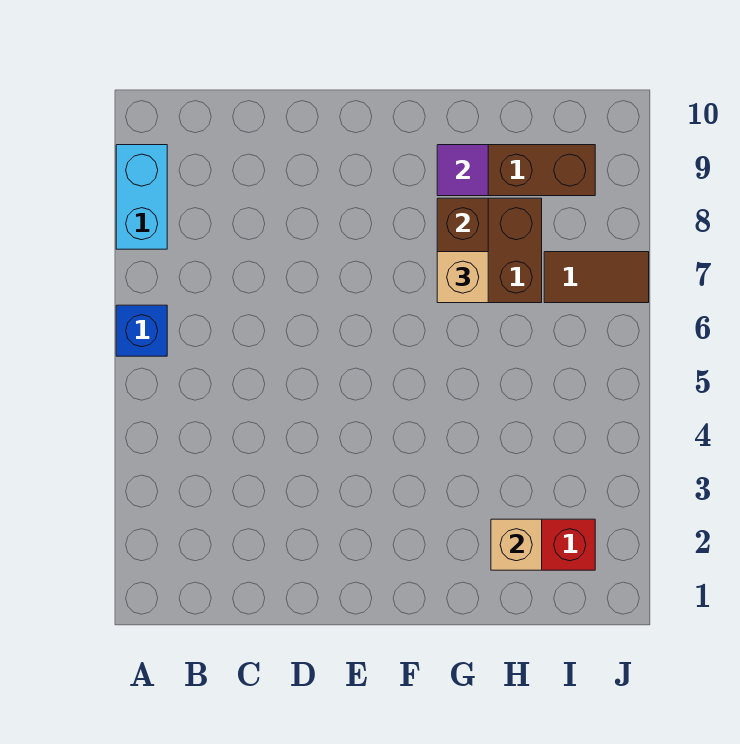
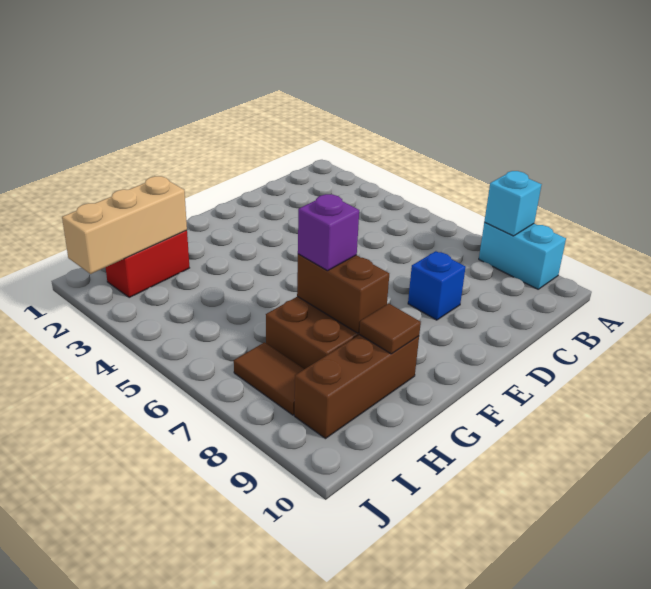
blue brick A6 level 1 -> blue brick D8 level 1
none -> cyan brick A8 level 2
tan brick G7 level 3 -> purple brick G7 level 3
purple tile G9 level 2 -> brown tile G9 level 2
tan brick H2 level 2 -> tan brick H2:J2 level 2
brown tile I7:J7 level 1 -> brown tile I7:I8 level 1

